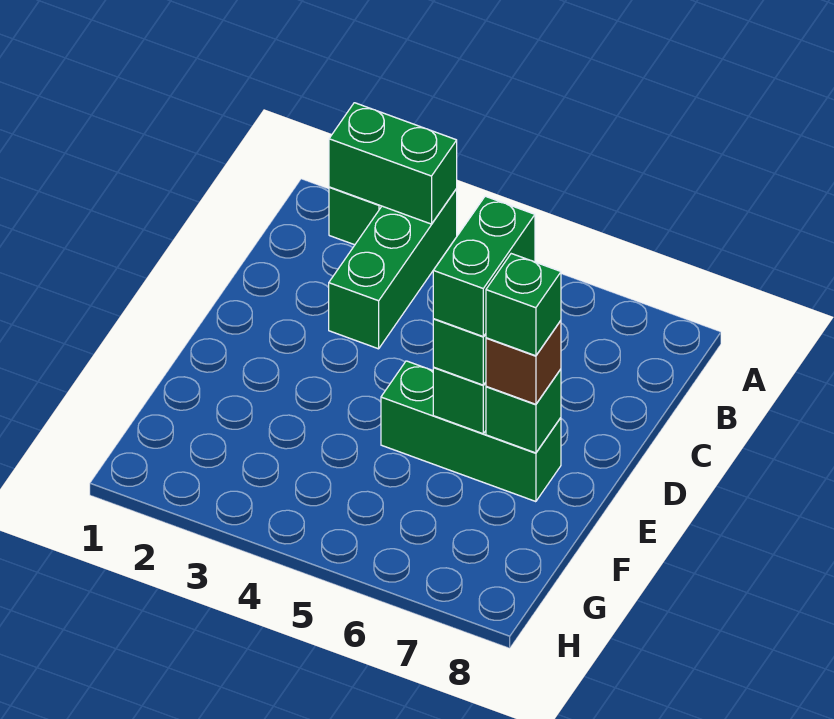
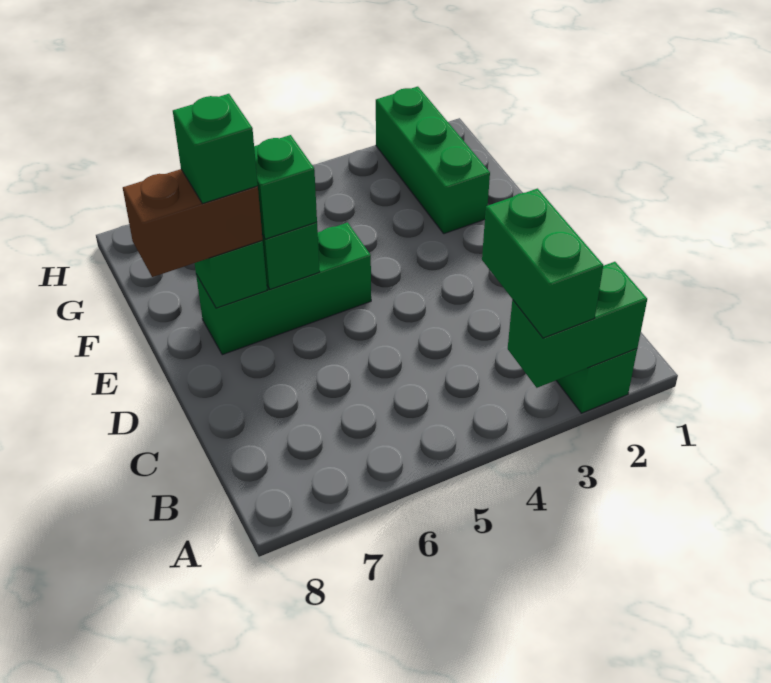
green brick A3:C3 level 1 -> green brick F2:H2 level 1
green brick D6:E6 level 4 -> green brick A3:B3 level 3
brown brick E7 level 3 -> brown brick E7:E8 level 3

